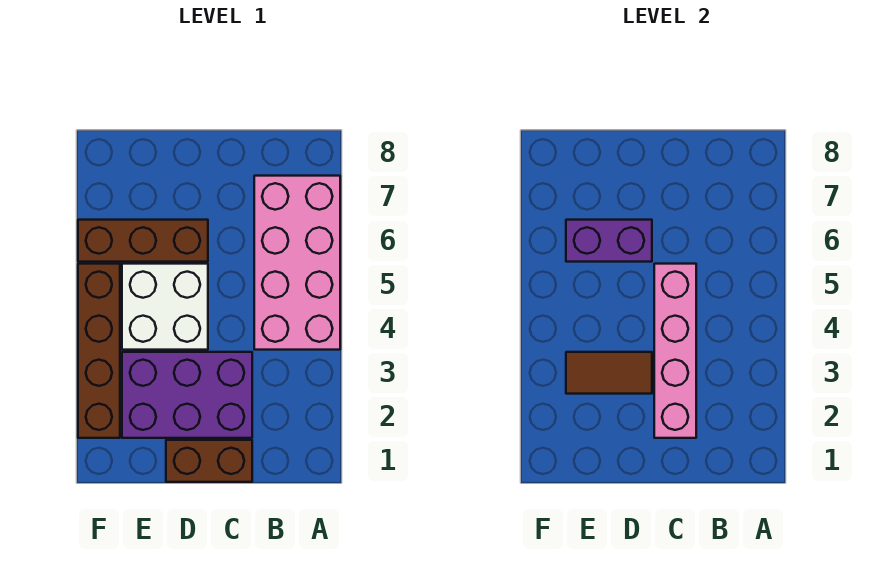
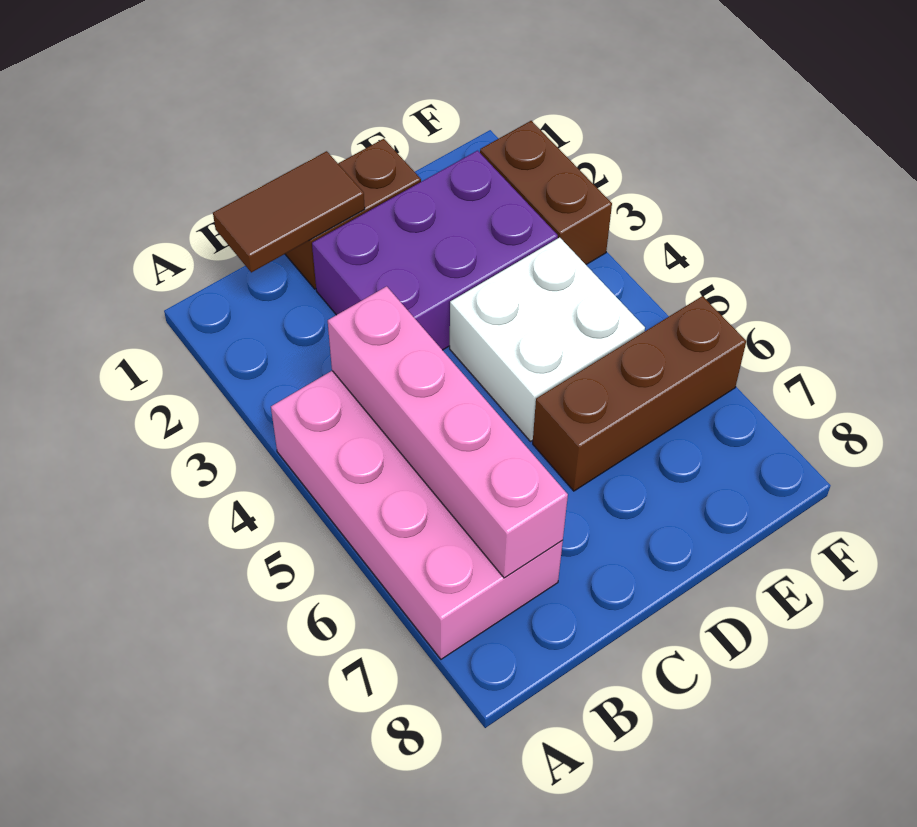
pink brick C2:C5 level 2 -> pink brick B4:B7 level 2
brown tile D3:E3 level 2 -> brown tile B1:C1 level 2
purple brick D6:E6 level 2 -> none
brown brick F2:F5 level 1 -> brown brick F2:F3 level 1

